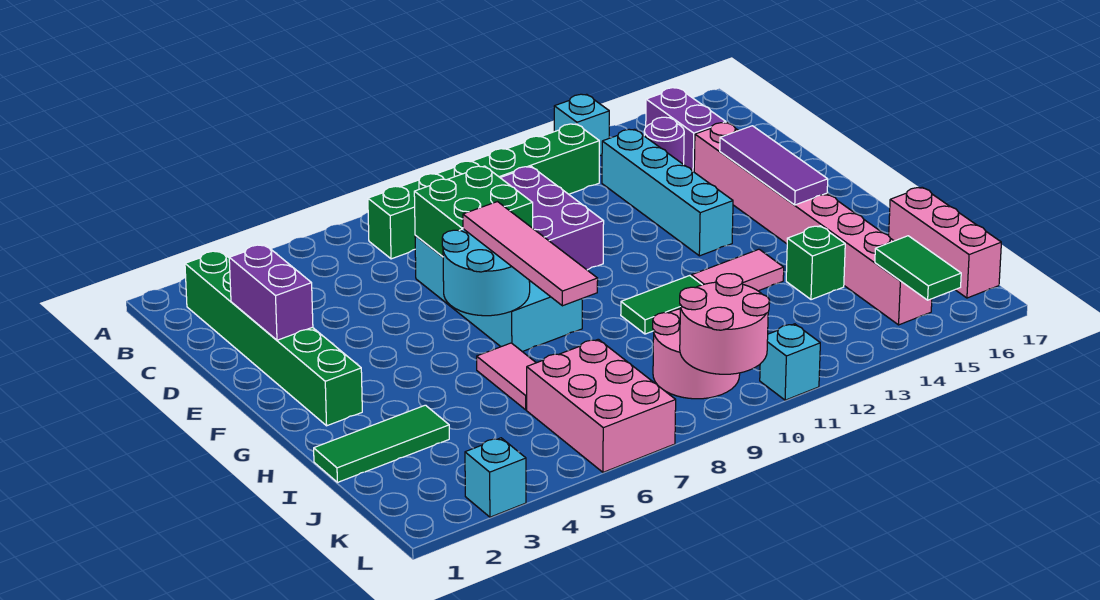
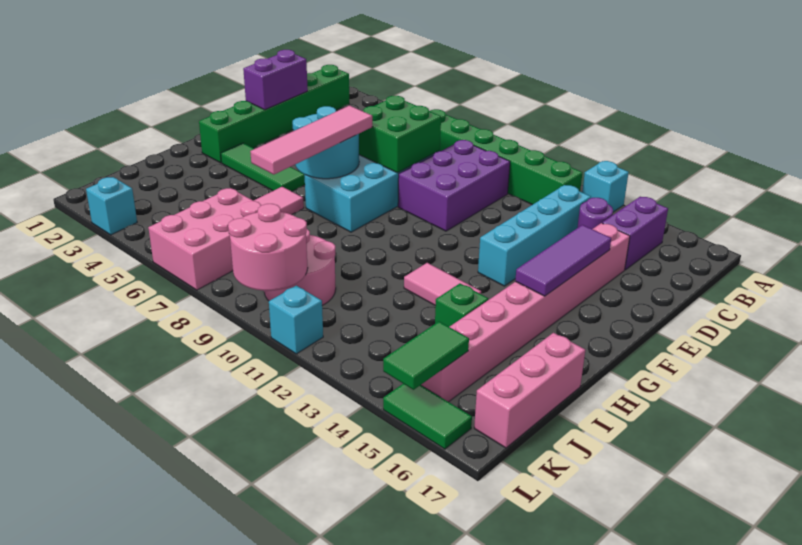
green tile H10:H11 level 1 -> green tile L15:L16 level 1
green tile I1:I3 level 1 -> green tile G3:G5 level 1

